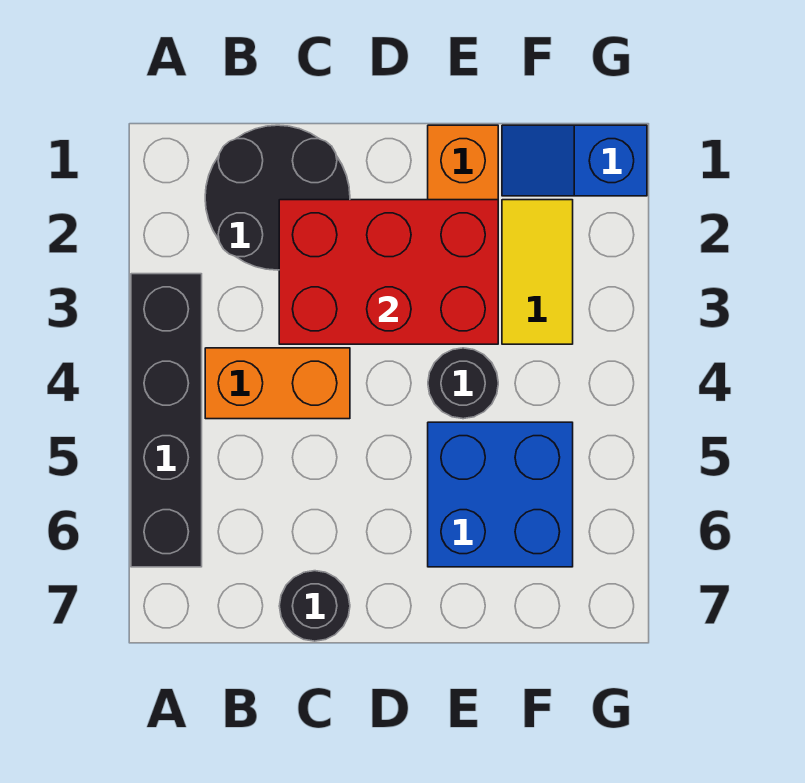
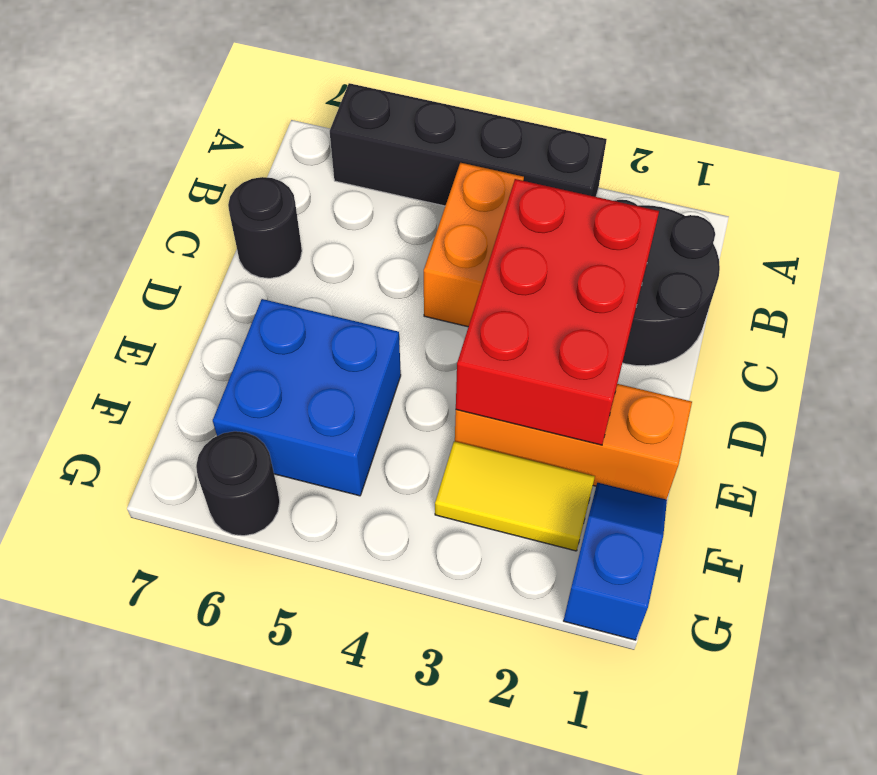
black round brick E4 level 1 -> black round brick G6 level 1

